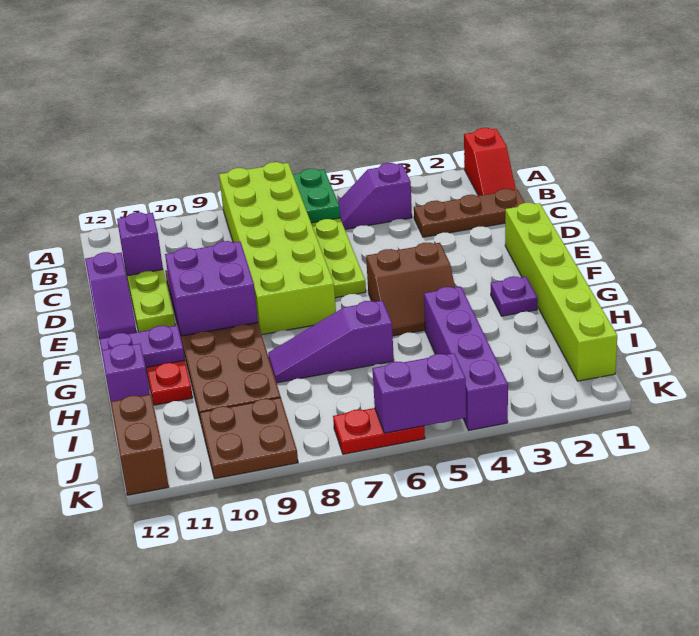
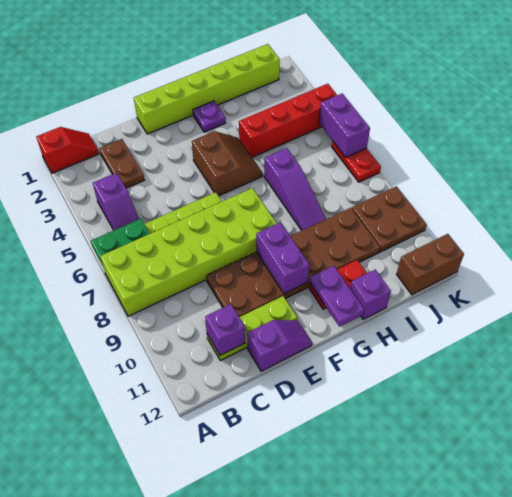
brown plate C1:C3 level 1 -> brown plate C2:C3 level 1
purple brick E9:F10 level 2 -> purple brick F9:F10 level 2
purple brick H4:K4 level 1 -> red brick H4:K4 level 1

